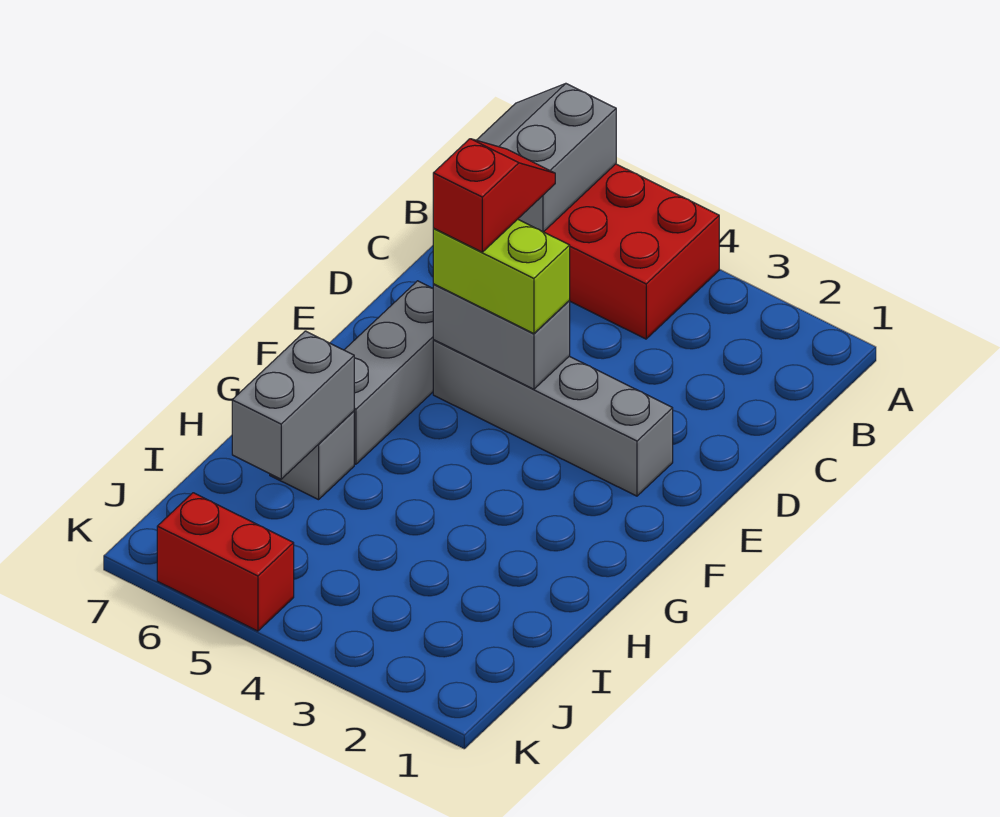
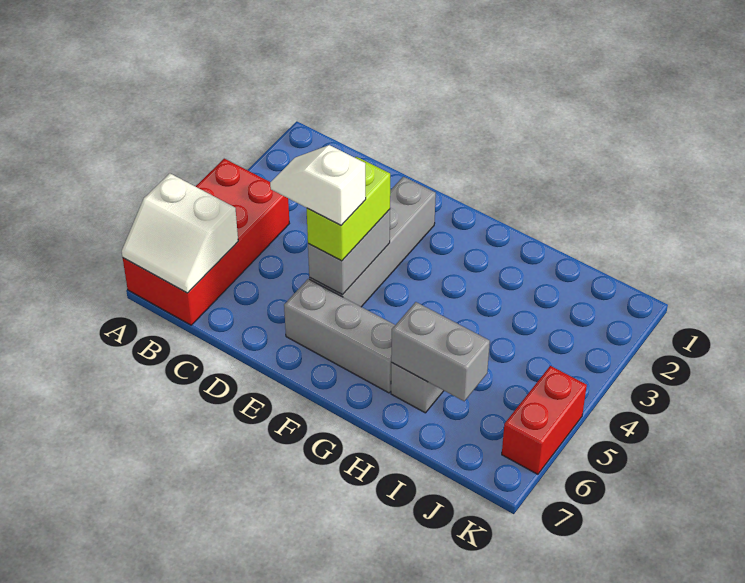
grey slope A6:B7 level 2 top 6 -> white slope A6:B7 level 2 top 6
red slope D5:E5 level 4 top E -> white slope D5:E5 level 4 top E

